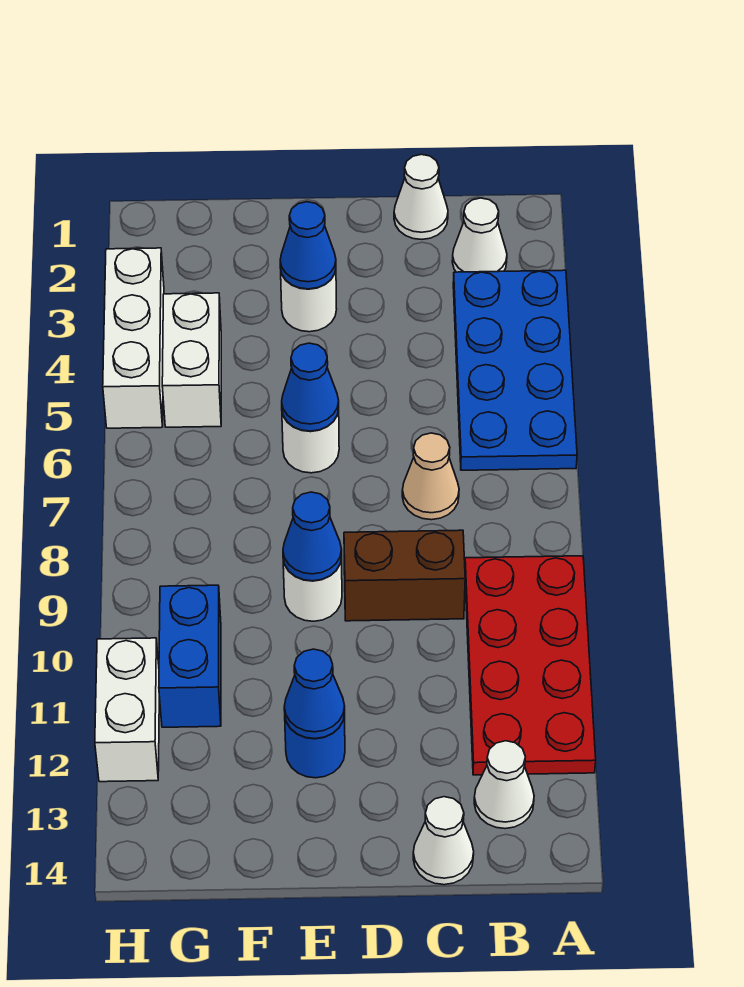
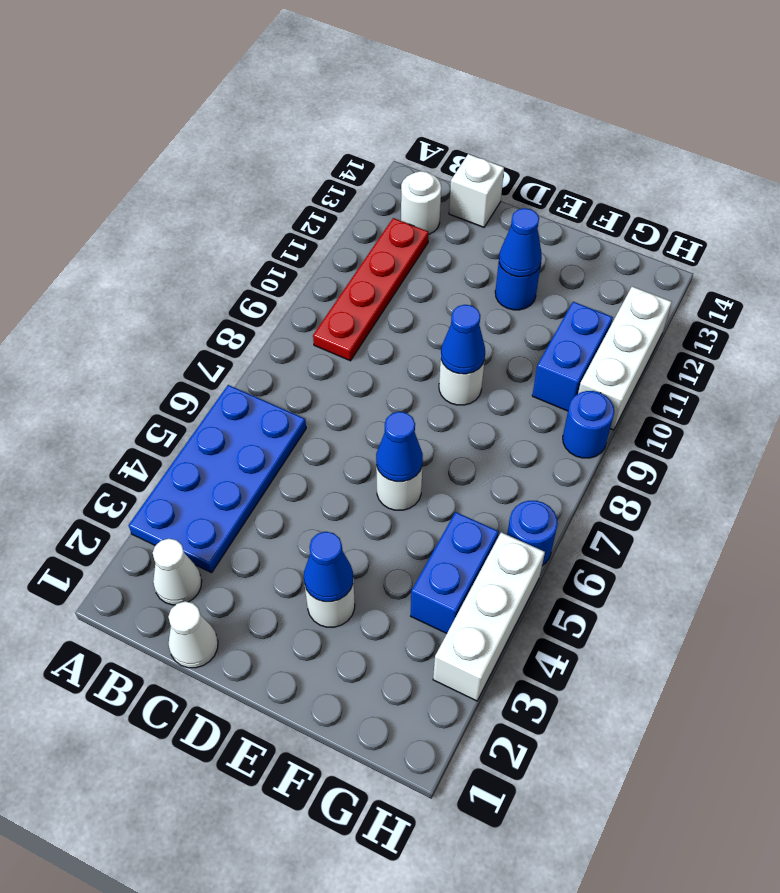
red plate A9:B12 level 1 -> red plate B9:B12 level 1
white cone B13 level 1 -> white round brick B13 level 1
tan cone C7 level 1 -> none
brown brick C9:D9 level 1 -> none
white cone C14 level 1 -> white brick C14 level 1
white brick G4:G5 level 1 -> blue brick G4:G5 level 1
none -> blue round brick H6 level 1
none -> blue round brick H9 level 1
white brick H11:H12 level 1 -> white brick H10:H12 level 1

